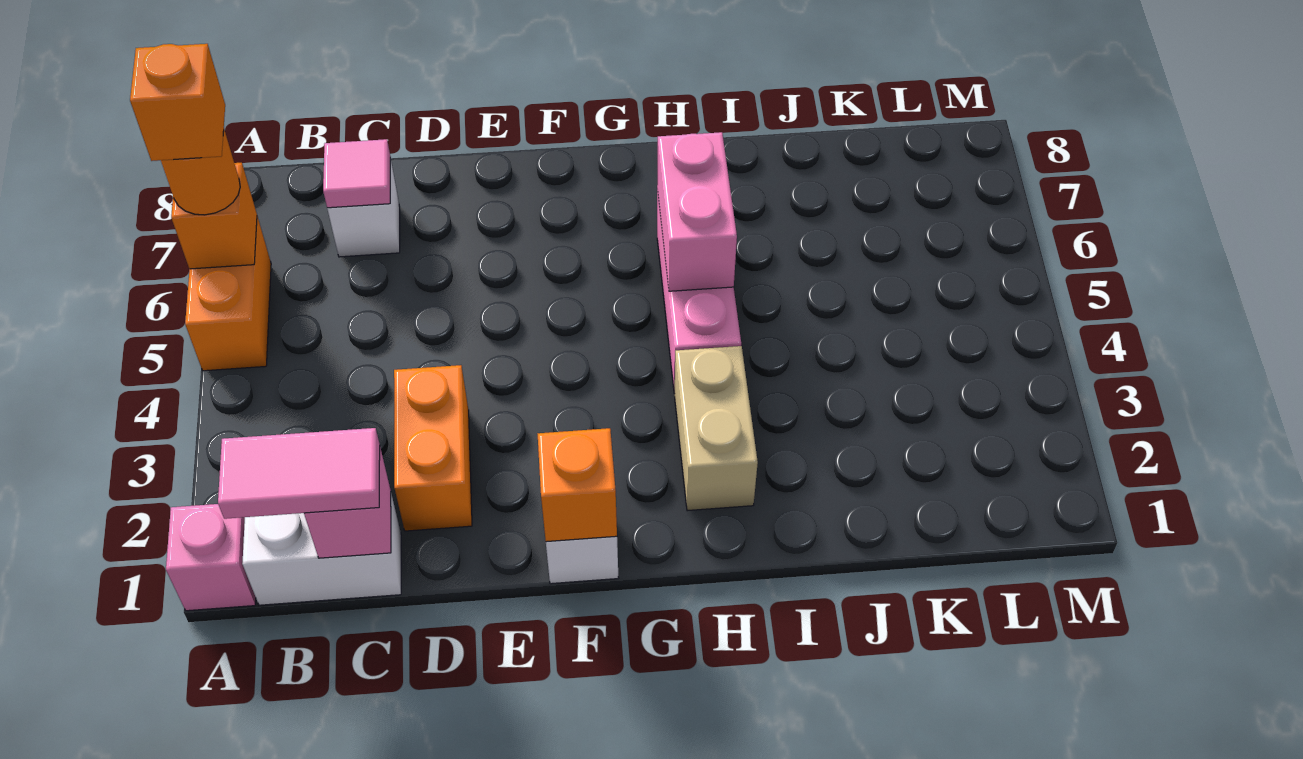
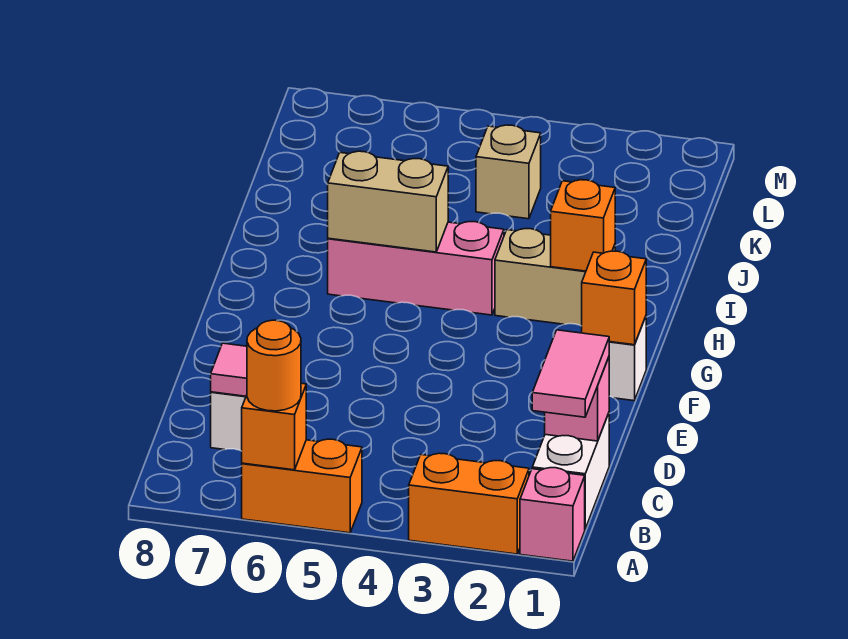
orange brick A6 level 4 -> orange brick H2 level 2
orange brick D2:D3 level 1 -> orange brick A2:A3 level 1
pink brick H5:H6 level 2 -> tan brick H5:H6 level 2
none -> tan brick K4 level 1

